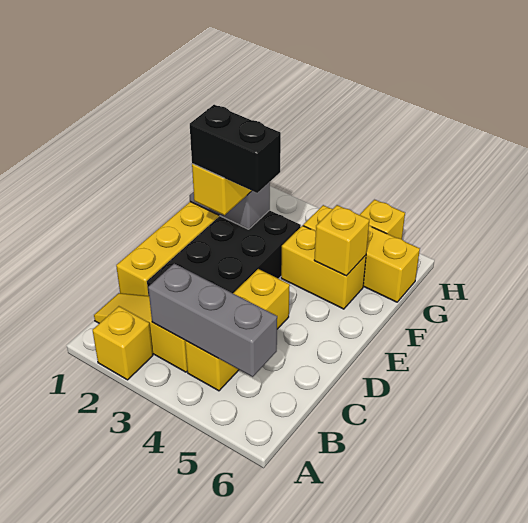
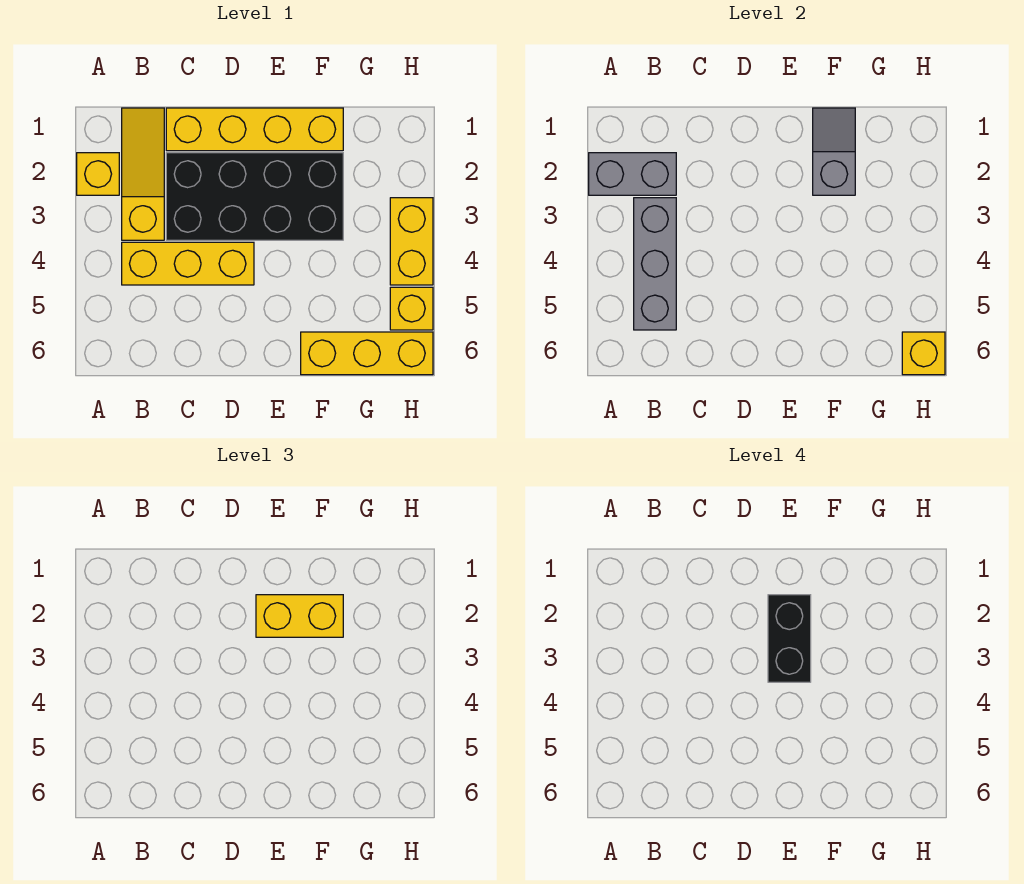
none -> grey brick A2:B2 level 2
yellow brick F4:F5 level 1 -> yellow brick H3:H4 level 1
yellow brick F5 level 2 -> yellow brick H6 level 2
yellow brick G4:G6 level 1 -> yellow brick F6:H6 level 1

